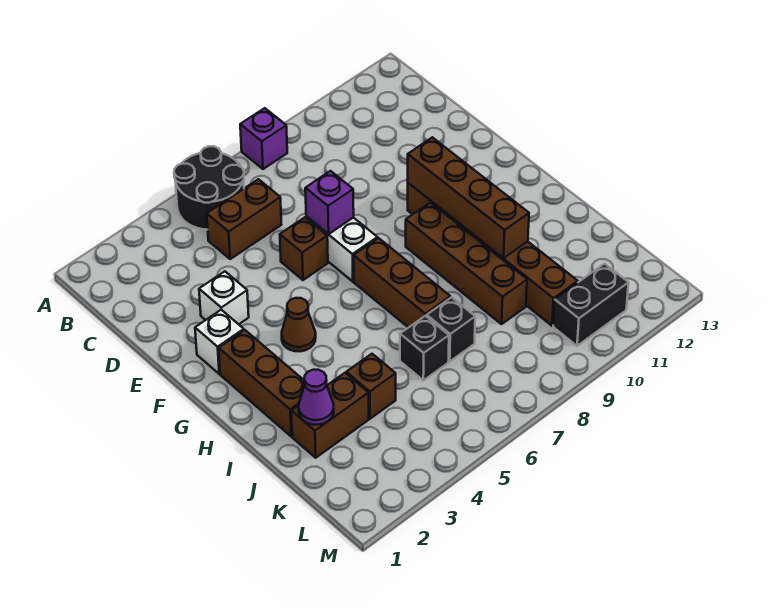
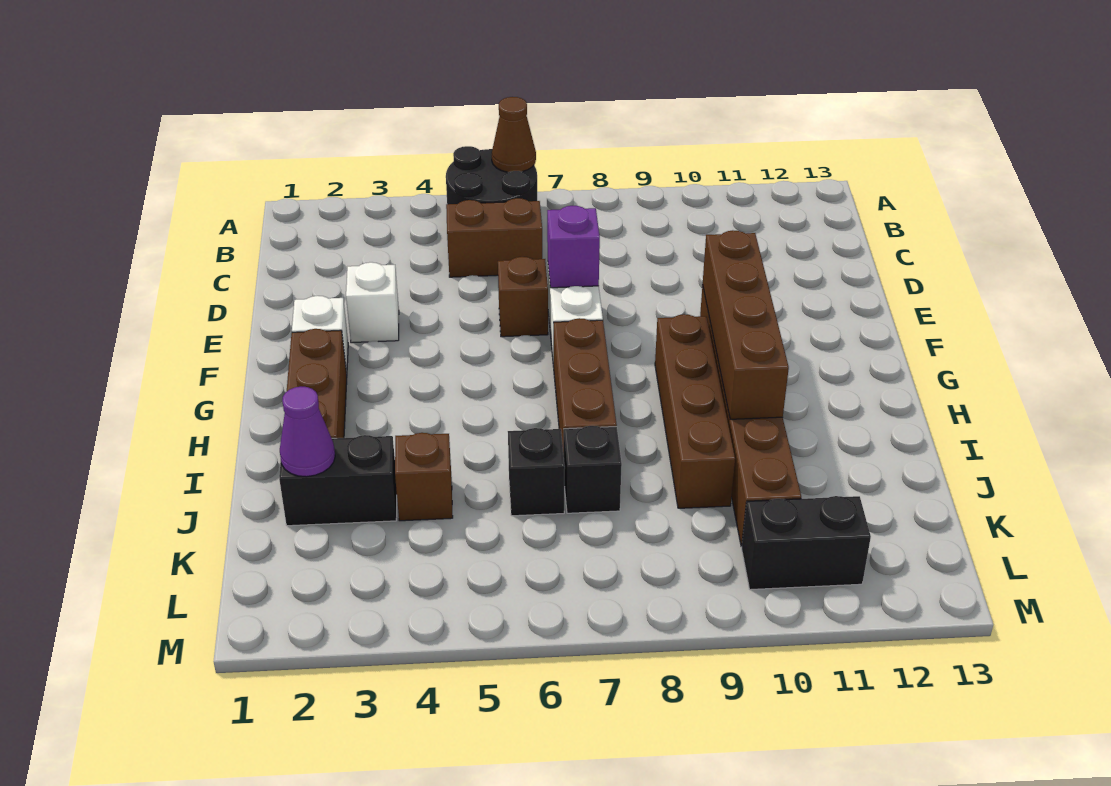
purple brick A8 level 1 -> none
brown cone G4 level 1 -> brown cone A6 level 2
brown brick J2:J3 level 1 -> black brick J2:J3 level 1

